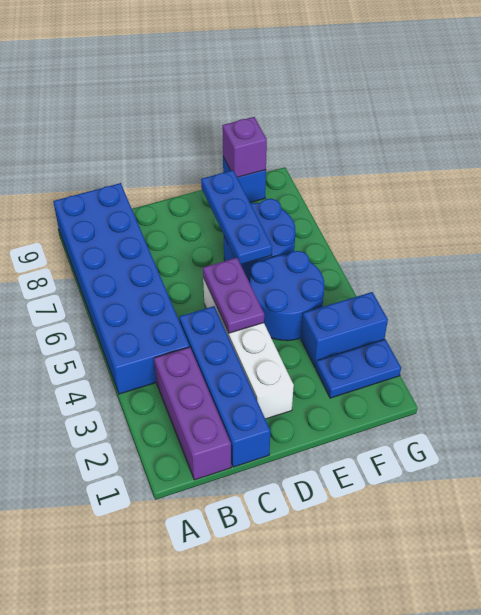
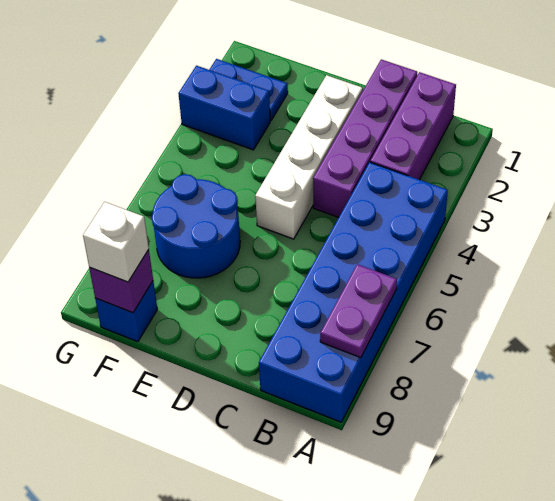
blue brick C1:C4 level 1 -> purple brick C1:C4 level 1
purple plate D4:D5 level 2 -> purple plate A7:A8 level 2
blue round brick E4:F5 level 1 -> none
blue plate E6:E8 level 2 -> none
none -> white brick F9 level 3

